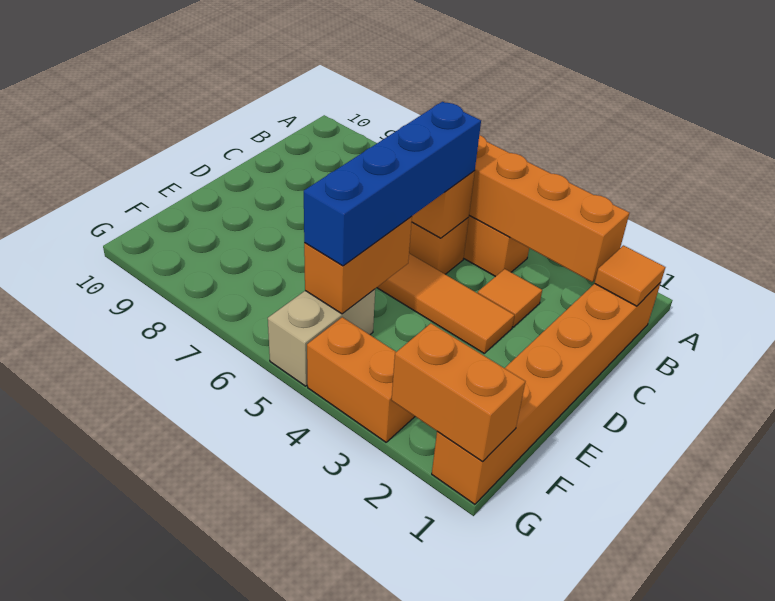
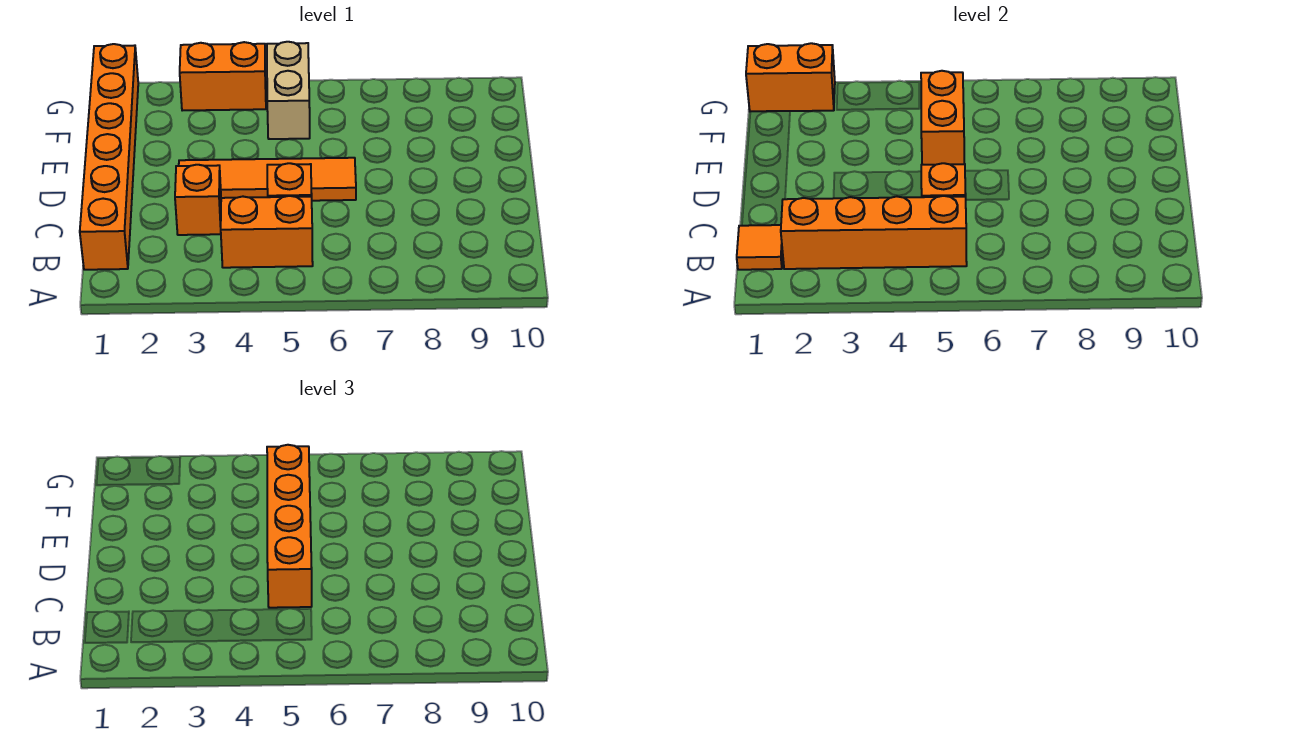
orange tile C3 level 1 -> orange brick C3 level 1
blue brick C5:F5 level 3 -> orange brick C5:F5 level 3

